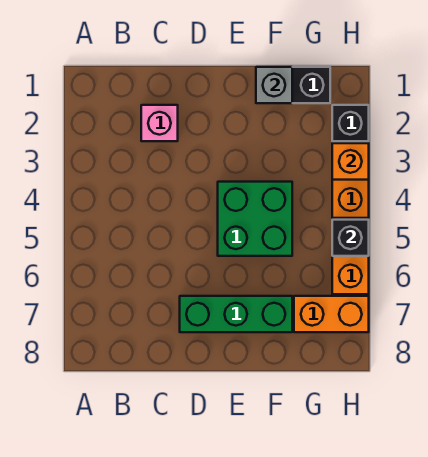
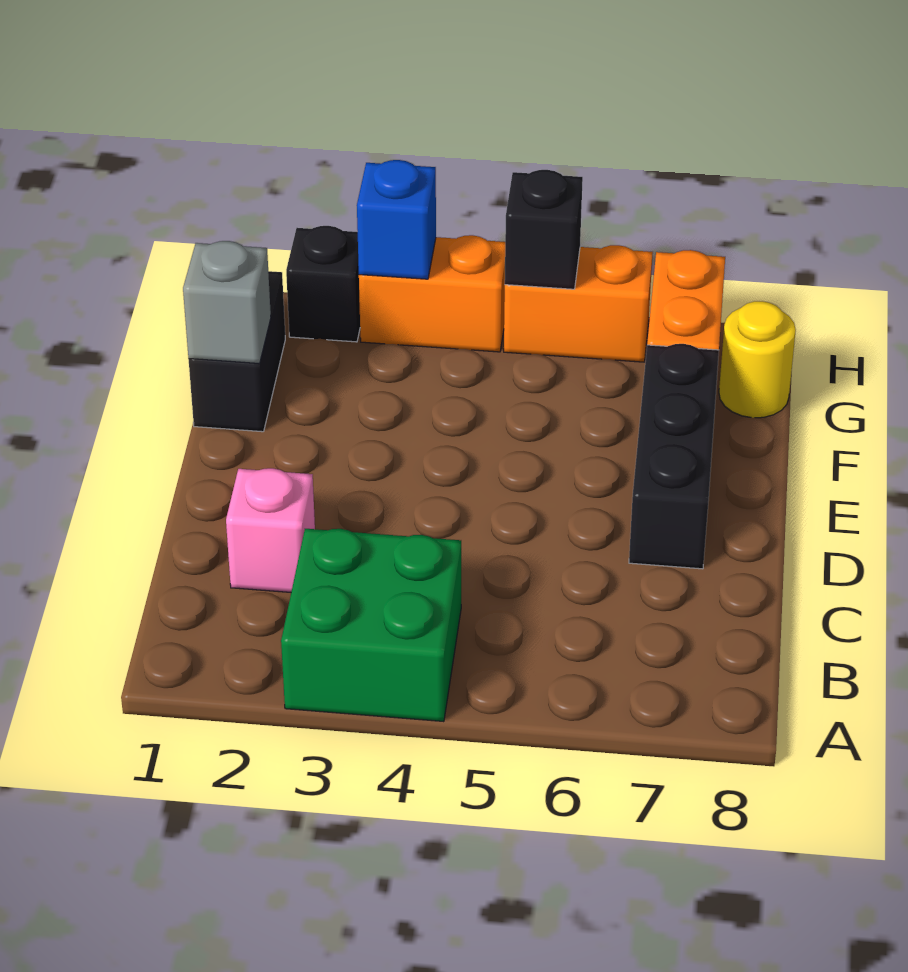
green brick D7:F7 level 1 -> black brick D7:F7 level 1
green brick E4:F5 level 1 -> green brick A3:B4 level 1
none -> yellow round brick G8 level 1
orange brick H3 level 2 -> blue brick H3 level 2

